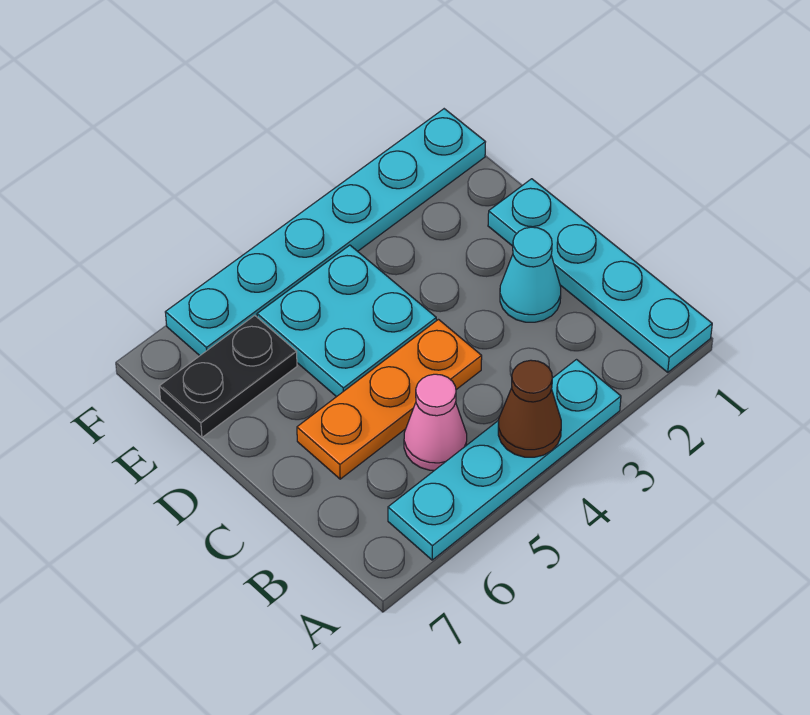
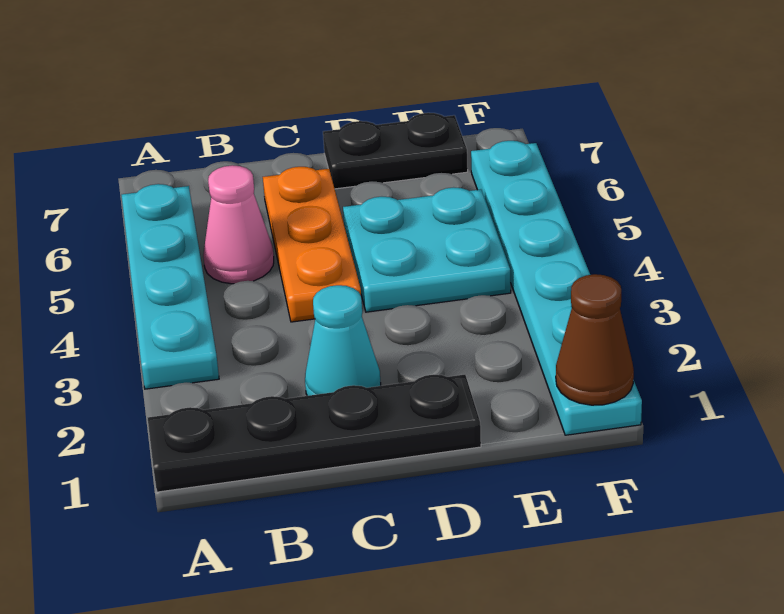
cyan plate A1:D1 level 1 -> black plate A1:D1 level 1
brown cone A4 level 2 -> brown cone F1 level 2
black plate E6:E7 level 1 -> black plate D7:E7 level 1

